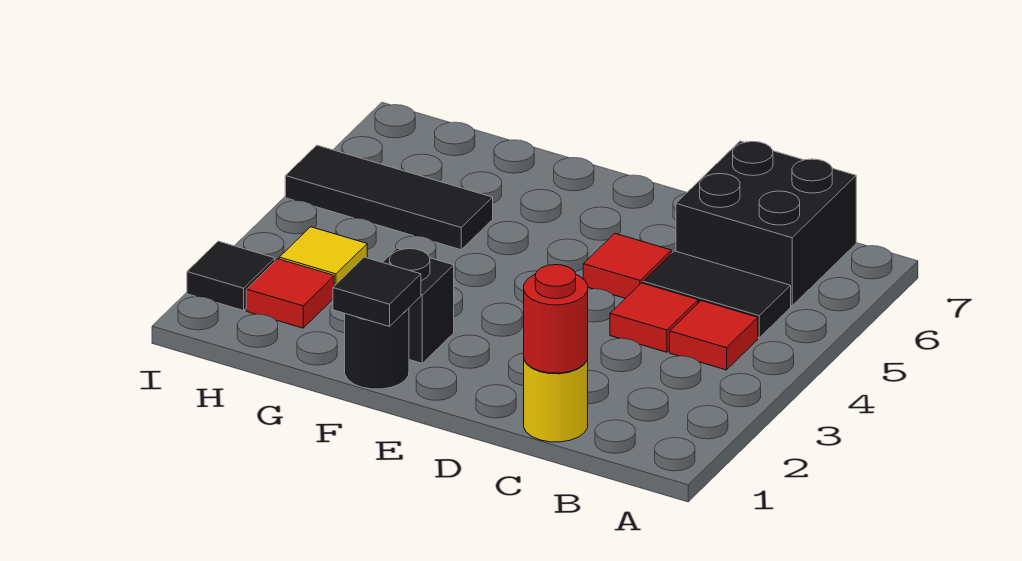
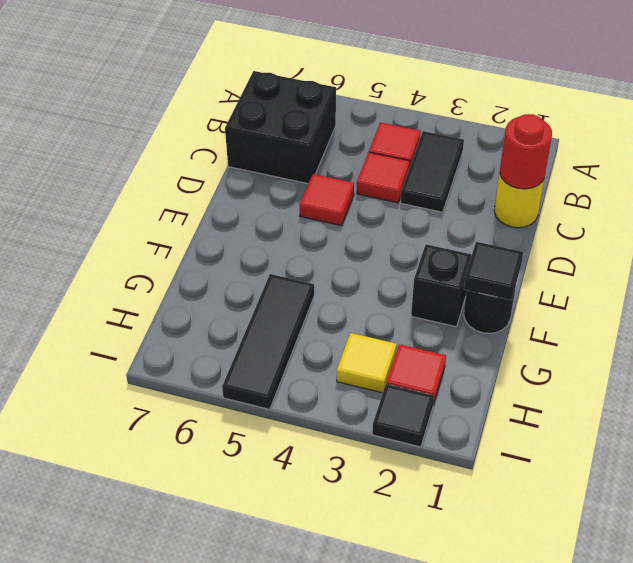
black tile B5:C5 level 1 -> black tile B3:C3 level 1

